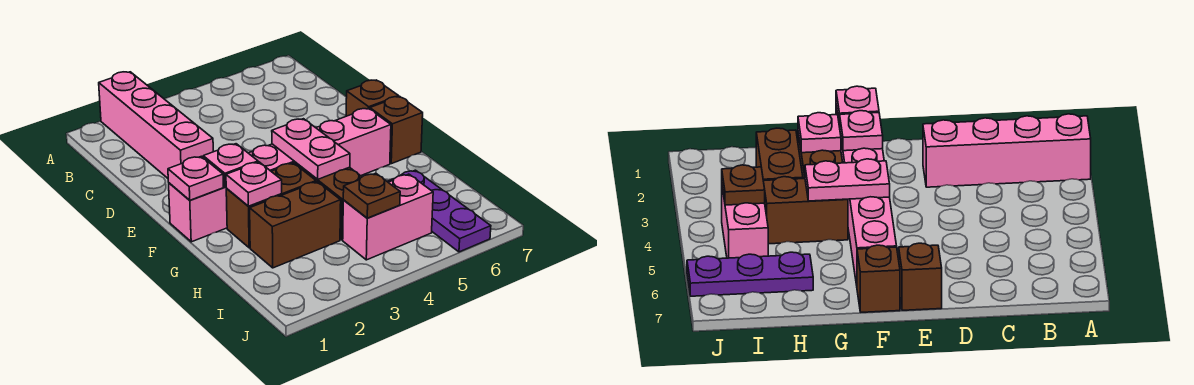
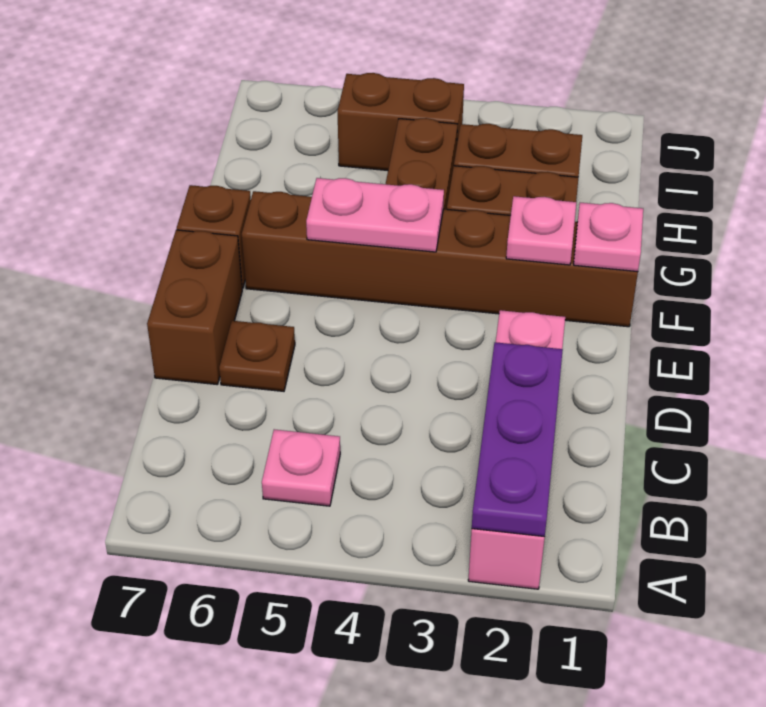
brown brick E7 level 1 -> brown brick D7:E7 level 1
pink brick F1:F6 level 1 -> brown brick F1:F6 level 1
pink plate F4:G4 level 2 -> pink plate F4:F5 level 2
pink plate G2 level 2 -> pink plate B5 level 1
purple plate H6:J6 level 1 -> purple plate A2:C2 level 2
pink brick I4:I5 level 1 -> brown brick I4:I5 level 1
brown plate I4 level 2 -> brown plate D6 level 1

